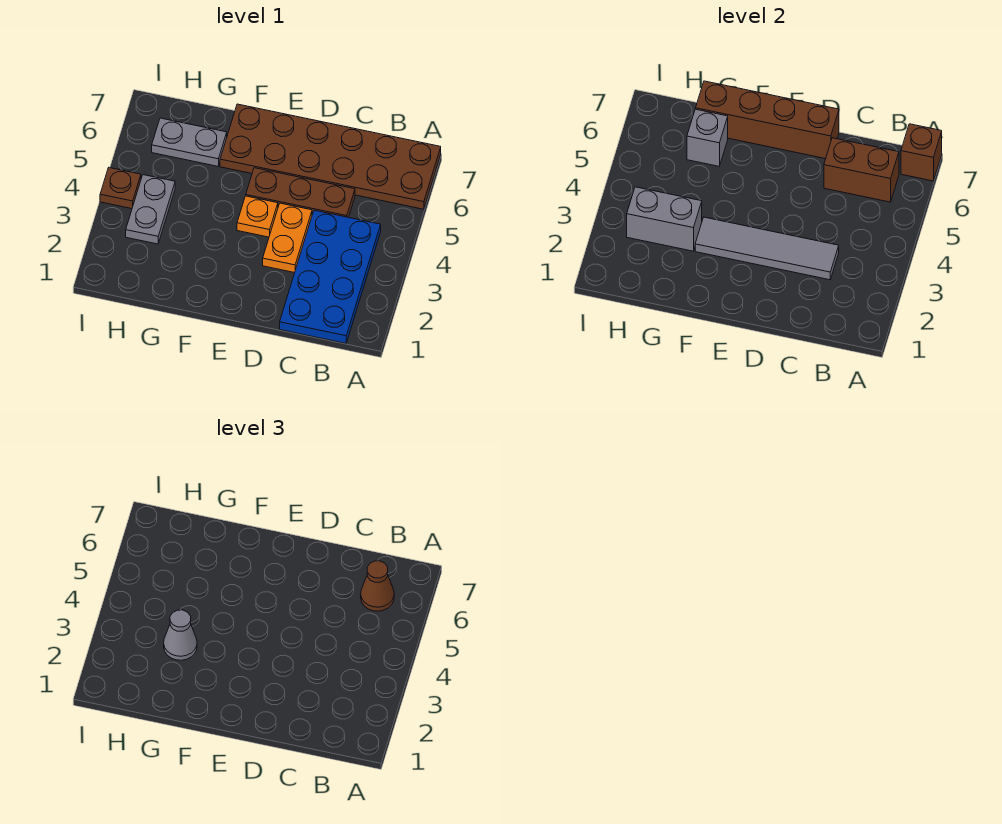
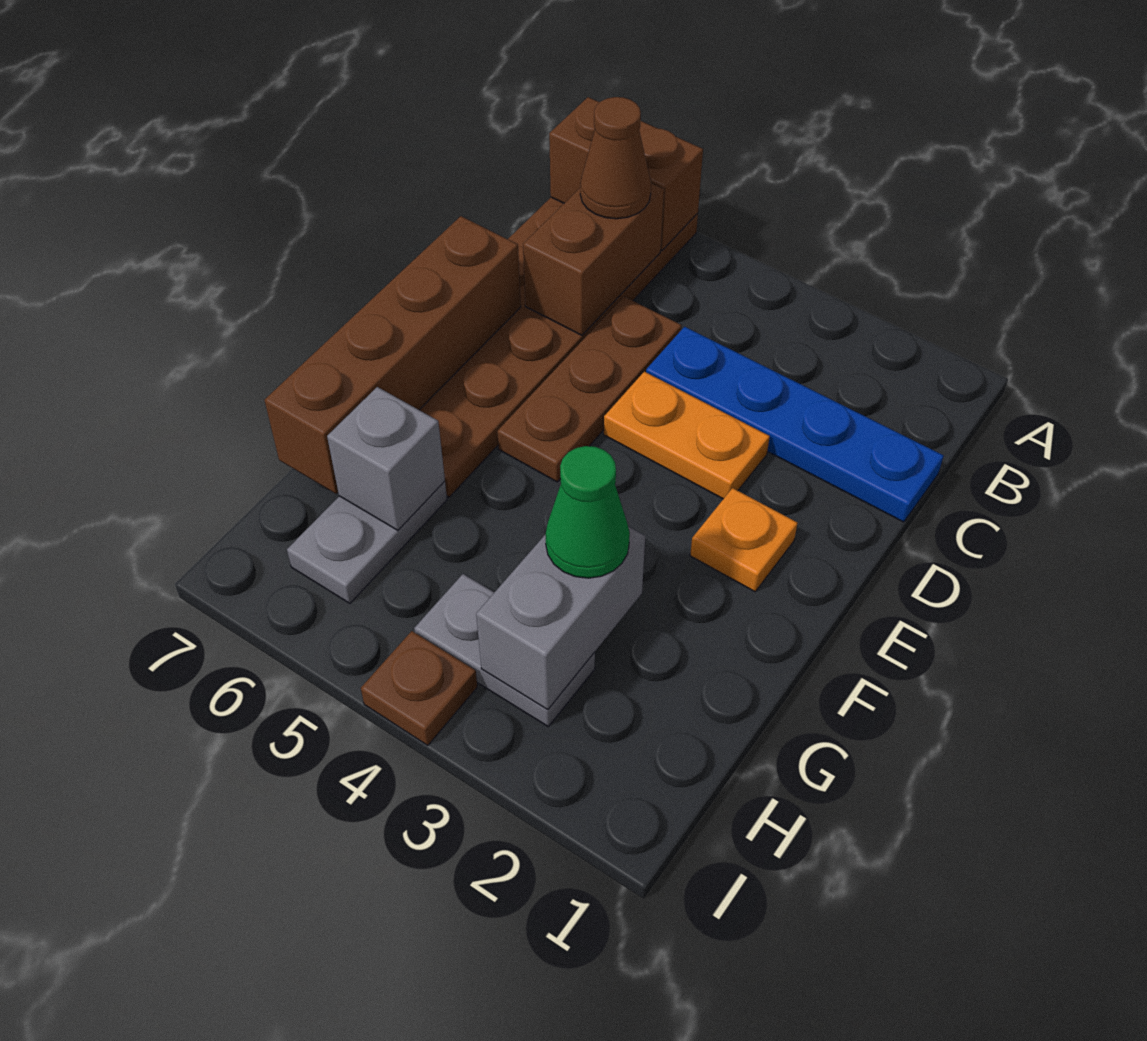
brown brick A7 level 2 -> brown brick A6:A7 level 2
blue plate B1:C4 level 1 -> blue plate C1:C4 level 1
grey tile C3:F3 level 2 -> none
orange plate E4 level 1 -> orange plate E2 level 1
grey cone G3 level 3 -> green cone G3 level 3

